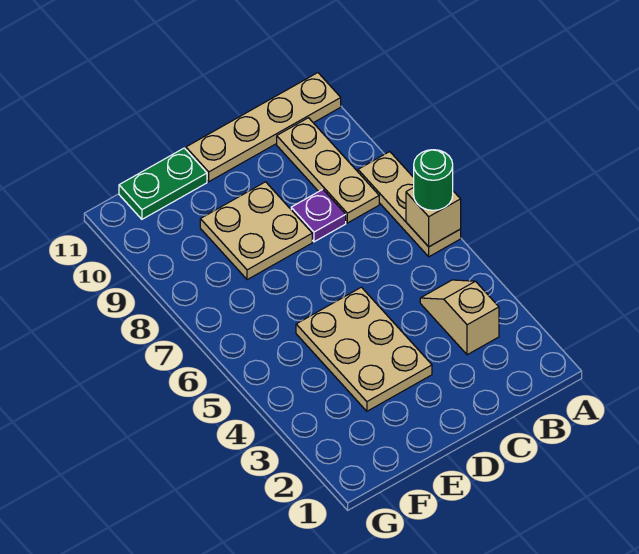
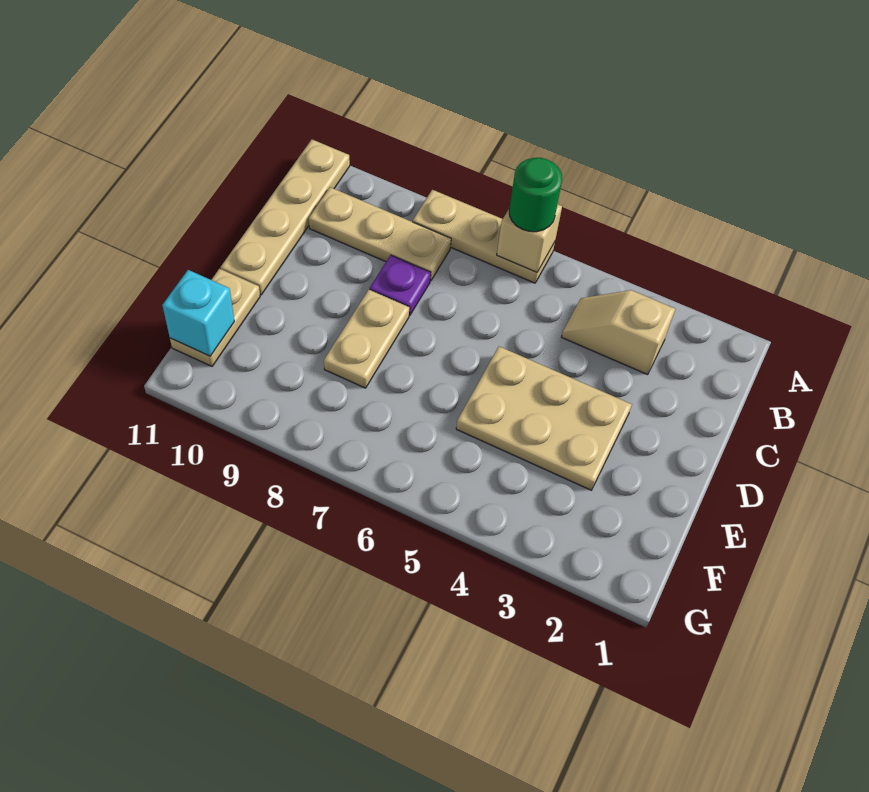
tan plate D8:E9 level 1 -> tan plate D8:E8 level 1
green plate E11:F11 level 1 -> tan plate E11:F11 level 1
none -> cyan brick F11 level 2

